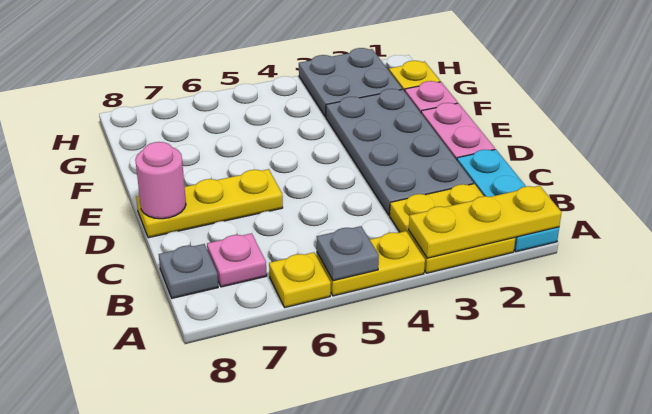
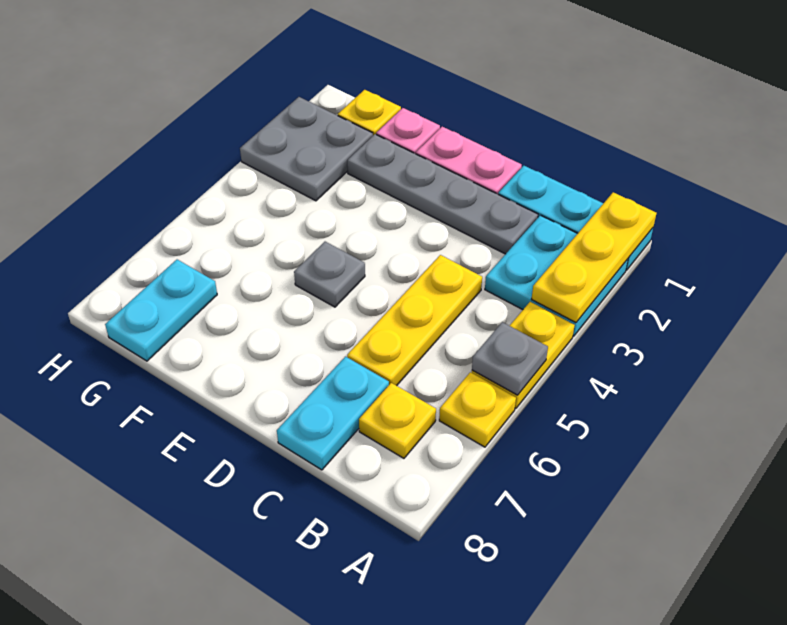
yellow plate A2:B3 level 1 -> cyan plate A2:B3 level 1
pink plate B7 level 1 -> yellow plate B7 level 1
grey plate B8 level 1 -> grey plate E5 level 1
grey plate C2:F3 level 1 -> grey plate C2:F2 level 1
none -> cyan plate C7:C8 level 1
yellow plate D6:D8 level 1 -> yellow plate C4:C6 level 1
pink round brick D8 level 2 -> none
none -> cyan plate G7:G8 level 1

